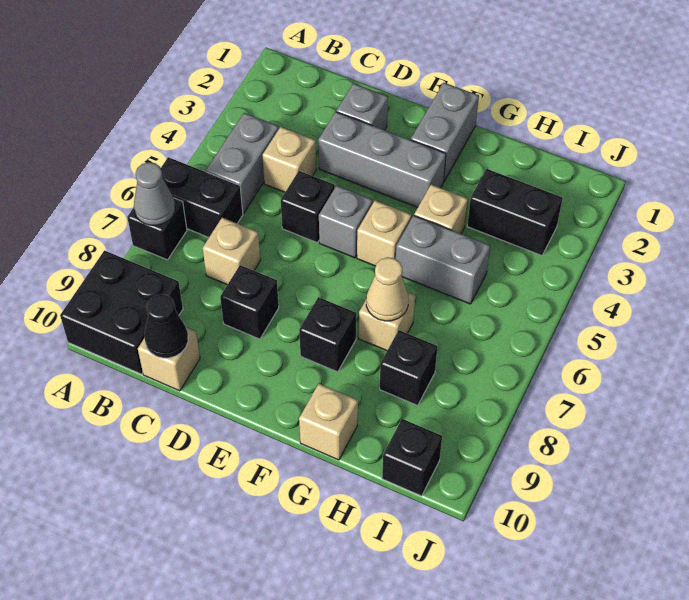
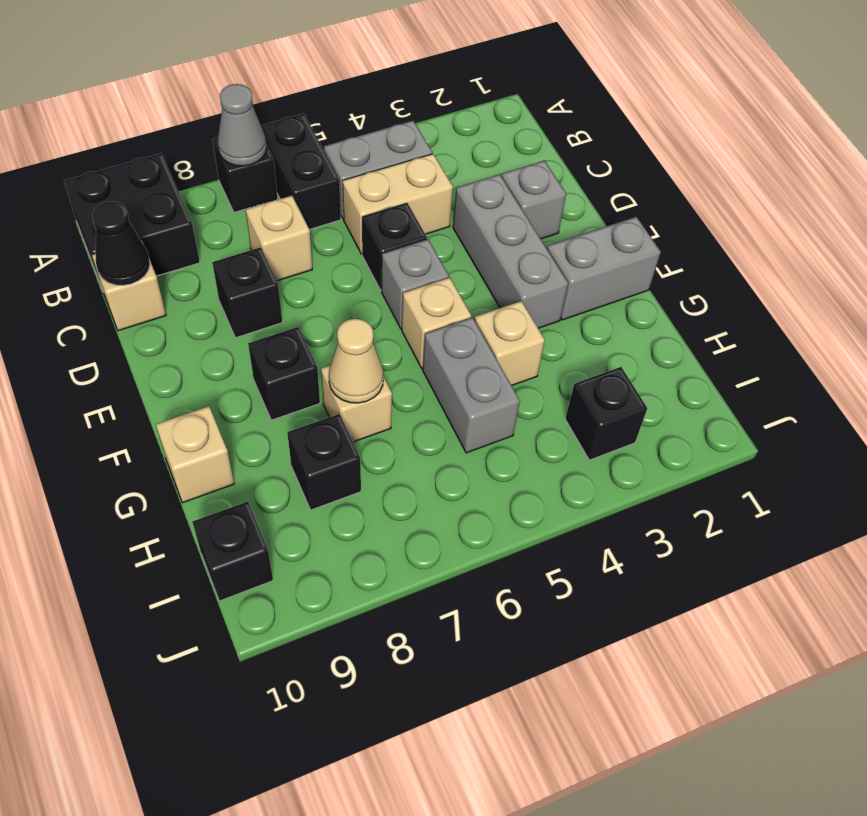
tan brick C4 level 1 -> tan brick C4:C5 level 1
black brick H3:I3 level 1 -> black brick I3 level 1

